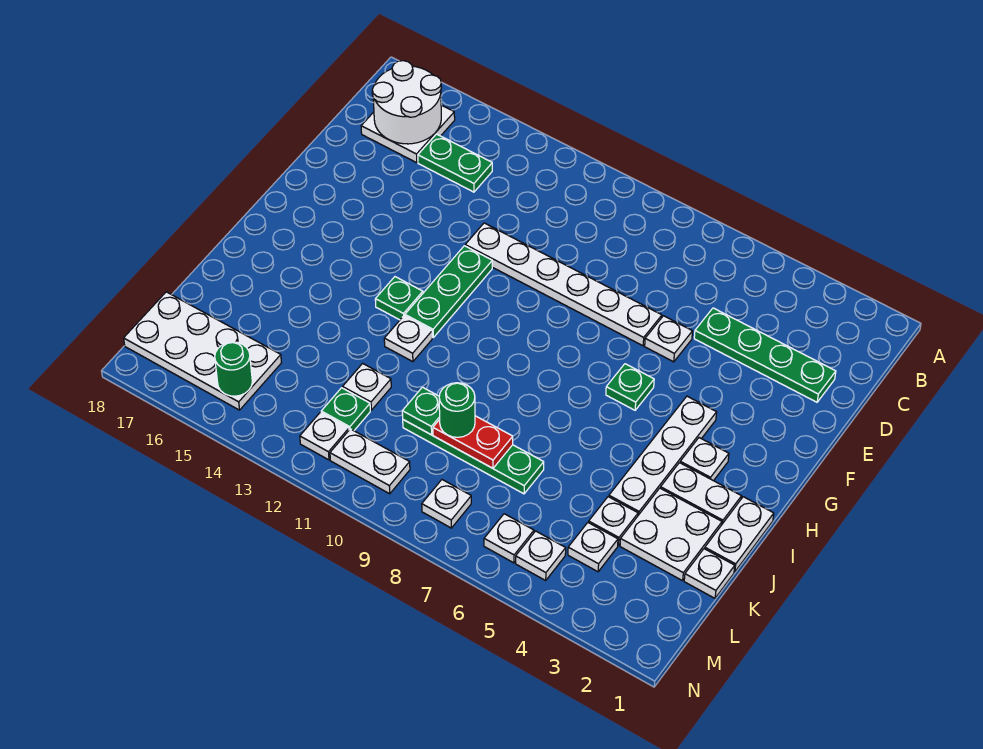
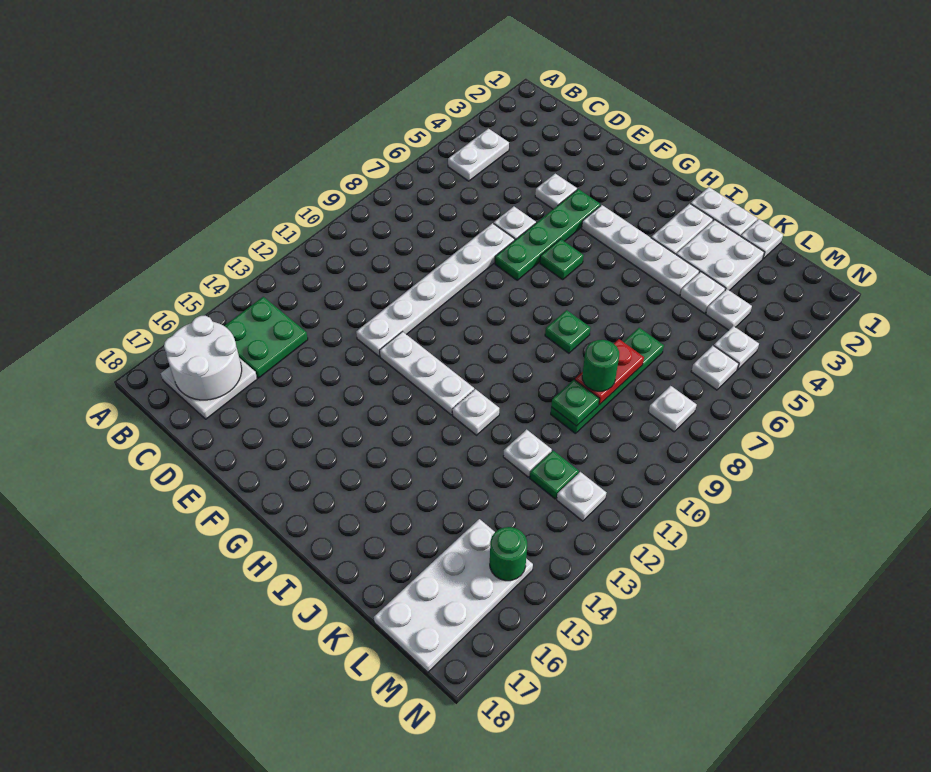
green plate C14:C15 level 1 -> green plate B14:C15 level 1
green plate D2:D5 level 1 -> green plate F4:F7 level 1
green plate F12:H12 level 1 -> white plate F12:H12 level 1
white plate H3 level 1 -> white plate E4 level 1
green plate H13 level 1 -> green plate I8 level 1
white plate M10:M11 level 1 -> white plate B4:B5 level 1

